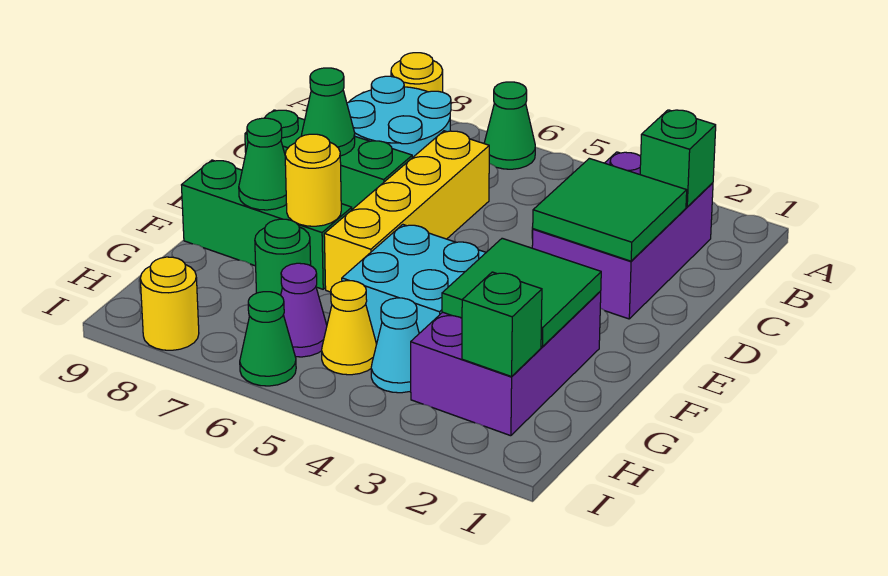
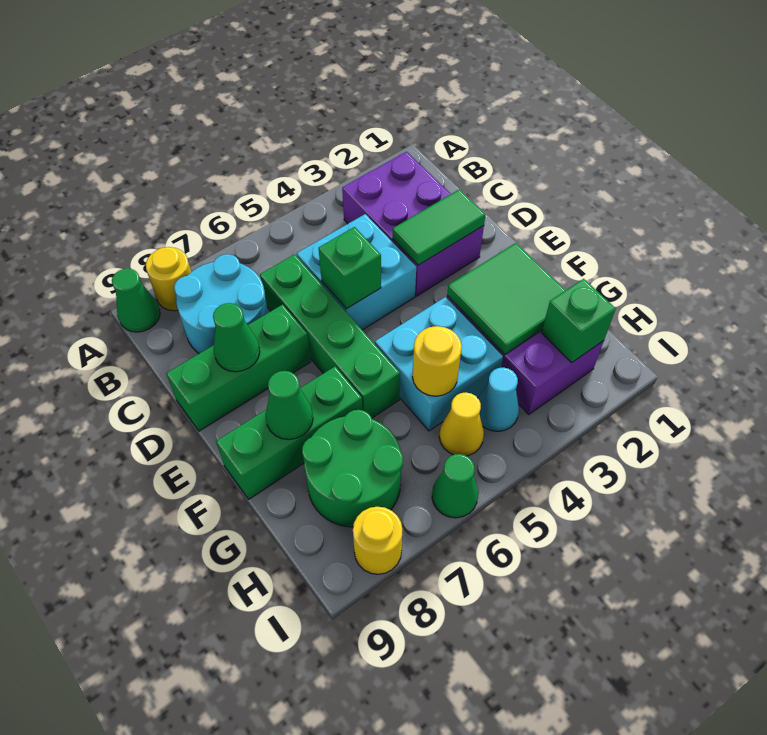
green cone A6 level 1 -> green cone A9 level 1
green brick B2 level 2 -> green brick D5 level 2
green tile C2:D3 level 2 -> green tile D2:D3 level 2
none -> cyan brick C4:D5 level 1
yellow brick C6:F6 level 1 -> green brick C6:F6 level 1
yellow round brick F7 level 2 -> yellow round brick G5 level 2
green round brick G7 level 1 -> green round brick G7:H8 level 1
purple cone H6 level 1 -> none

